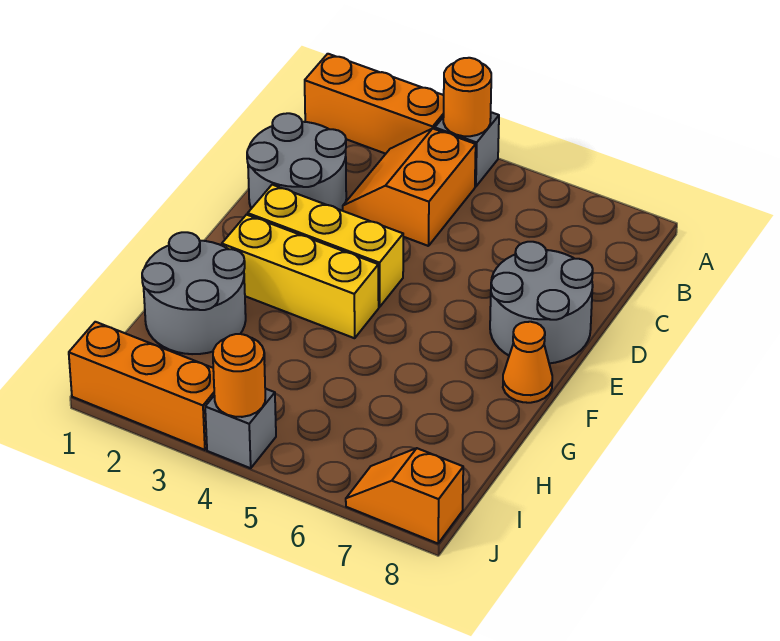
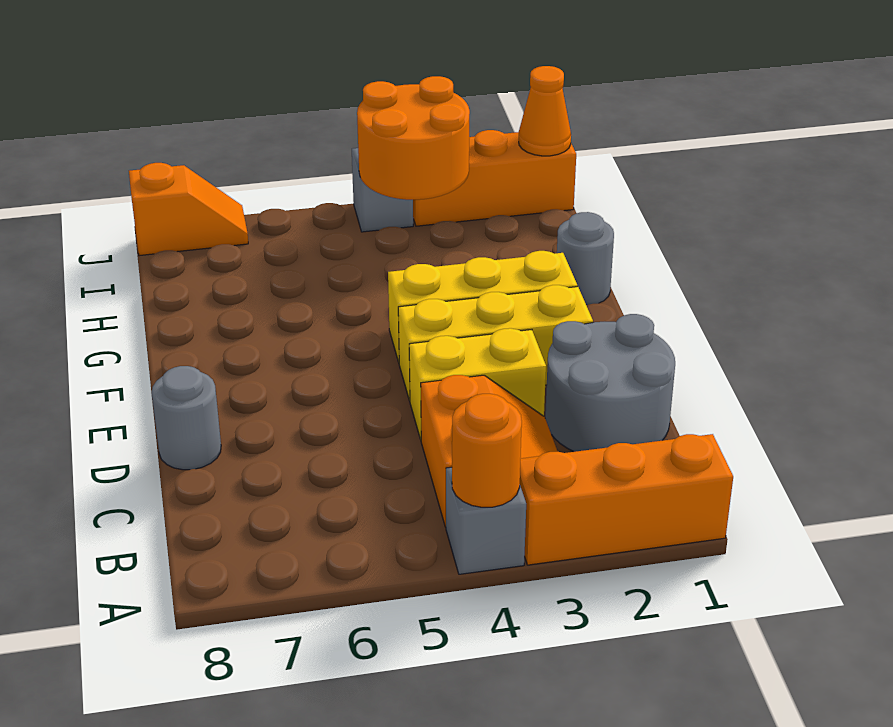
none -> yellow brick D3:D4 level 1
grey round brick D7:E8 level 1 -> grey round brick D8 level 1
orange cone F8 level 1 -> orange cone J1 level 2
grey round brick G1:H2 level 1 -> grey round brick G1 level 1
orange round brick J4 level 2 -> orange round brick I3:J4 level 2

